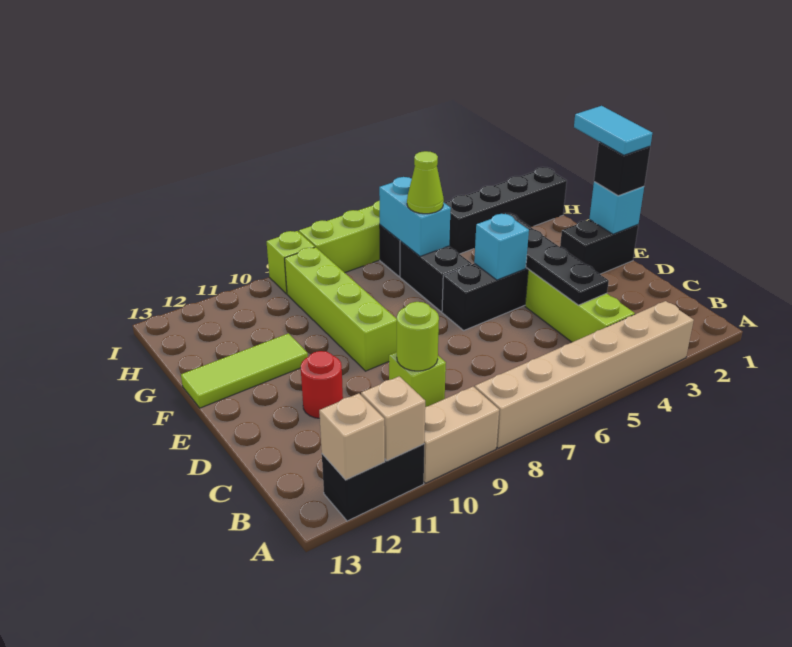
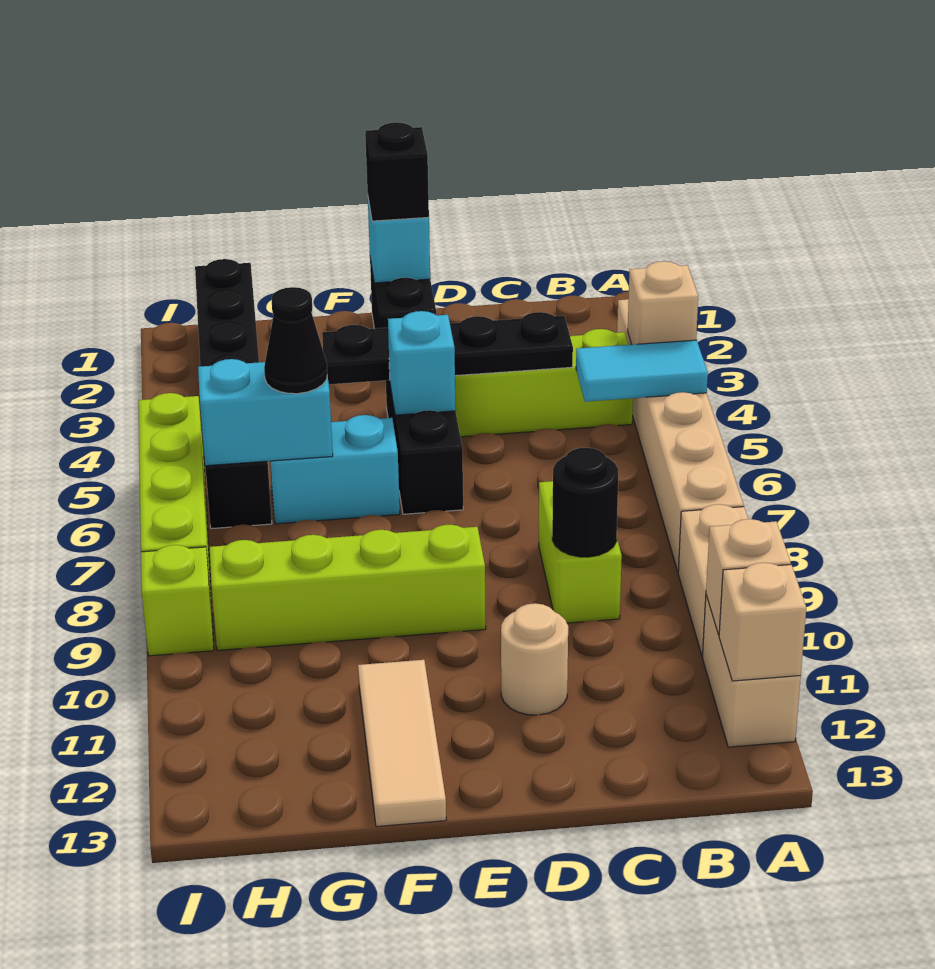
none -> tan brick A4 level 2
black brick A11:A12 level 1 -> tan brick A11:A12 level 1
lime brick C9 level 1 -> lime brick C8:C9 level 1
lime round brick C9 level 2 -> black round brick C9 level 2
red round brick D11 level 1 -> tan round brick D11 level 1
cyan tile E1:F1 level 4 -> cyan tile A5:B5 level 2
black brick F6:G6 level 1 -> cyan brick F6:G6 level 1
lime tile F11:F13 level 1 -> tan tile F11:F13 level 1
lime cone G6 level 3 -> black cone G6 level 3

